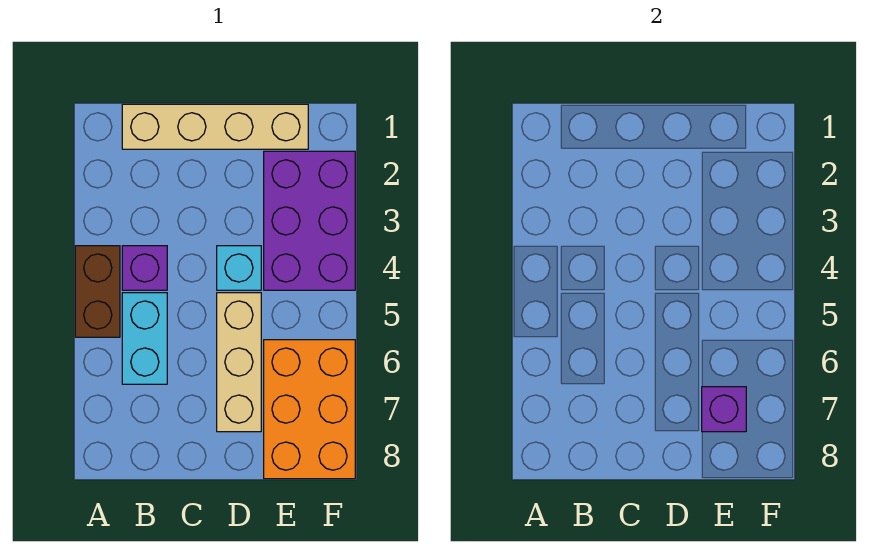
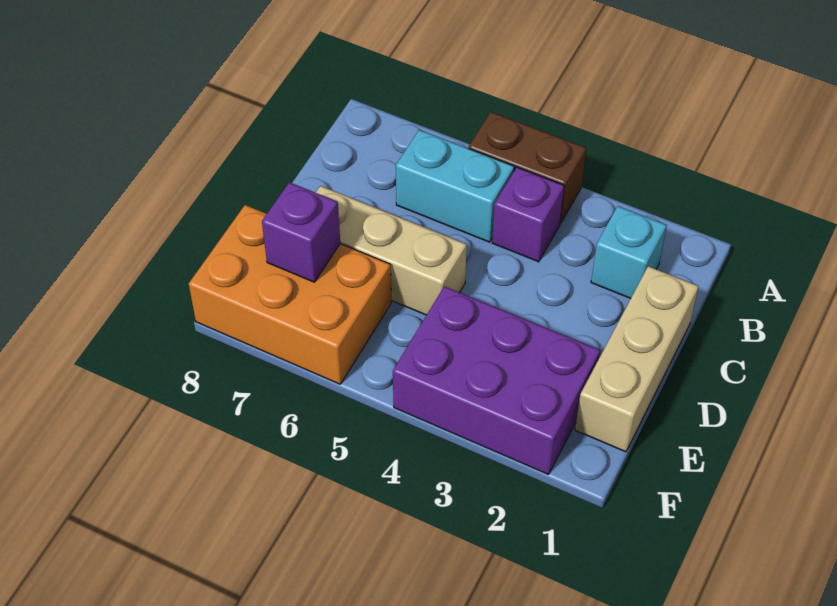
tan brick B1:E1 level 1 -> tan brick C1:E1 level 1
cyan brick D4 level 1 -> cyan brick B2 level 1

